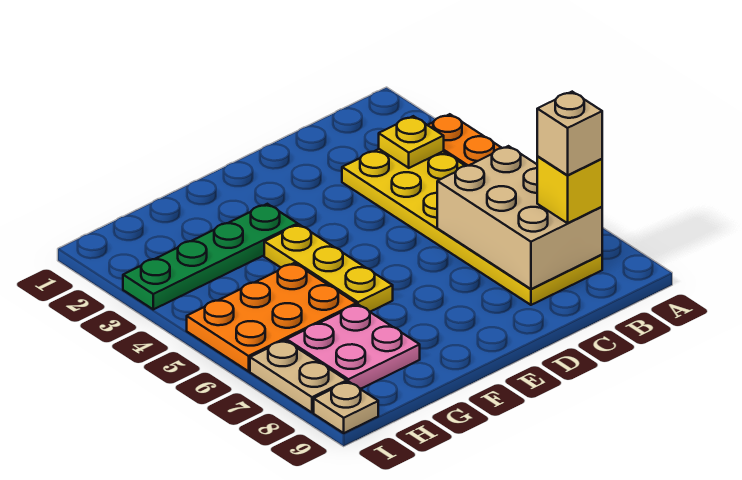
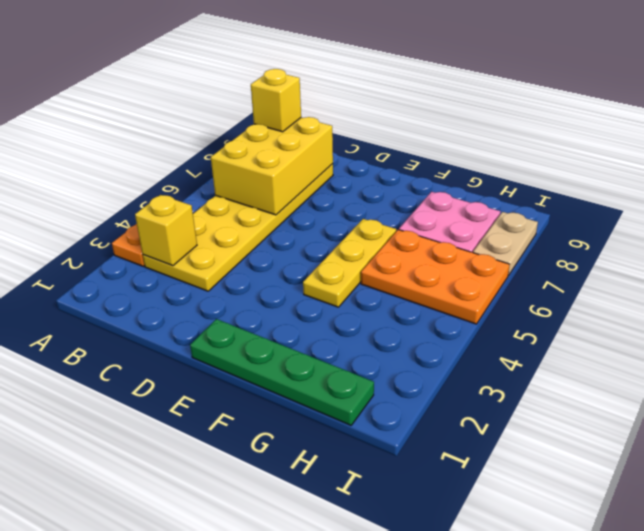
yellow plate B3 level 2 -> yellow brick B3 level 2
tan brick B6:C8 level 2 -> yellow brick B6:C8 level 2
tan brick B8 level 4 -> none
green plate F3:I3 level 1 -> green plate E1:H1 level 1
tan plate I9 level 1 -> none

